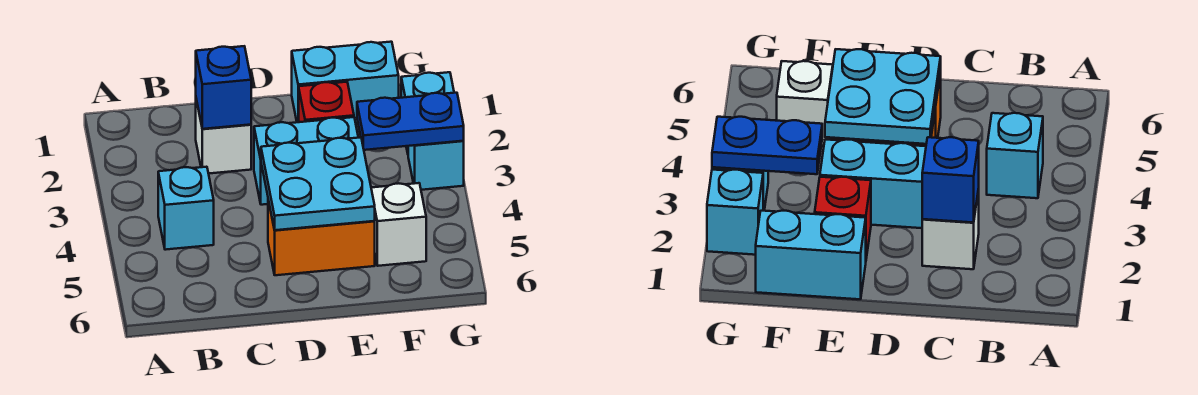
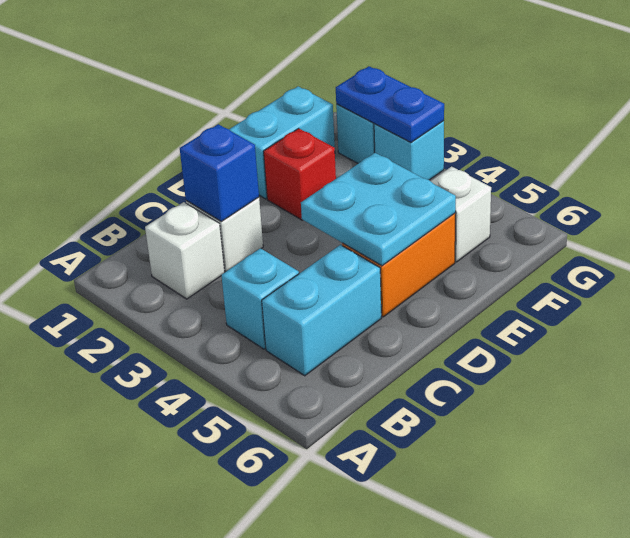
none -> white brick B2 level 1
cyan brick D3:E3 level 1 -> cyan brick B5:C5 level 1
blue plate F3:G3 level 2 -> blue plate G2:G3 level 2

